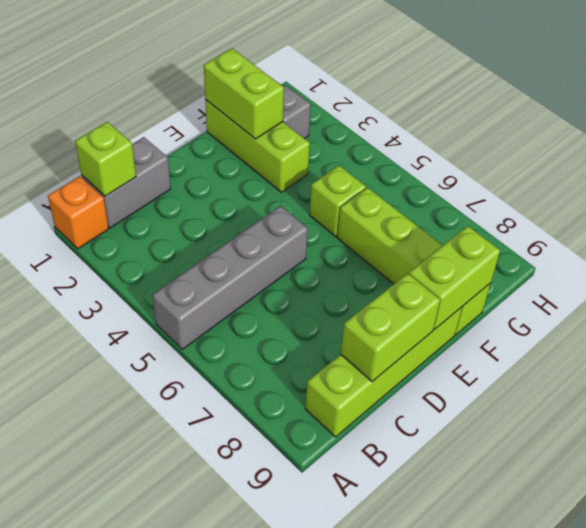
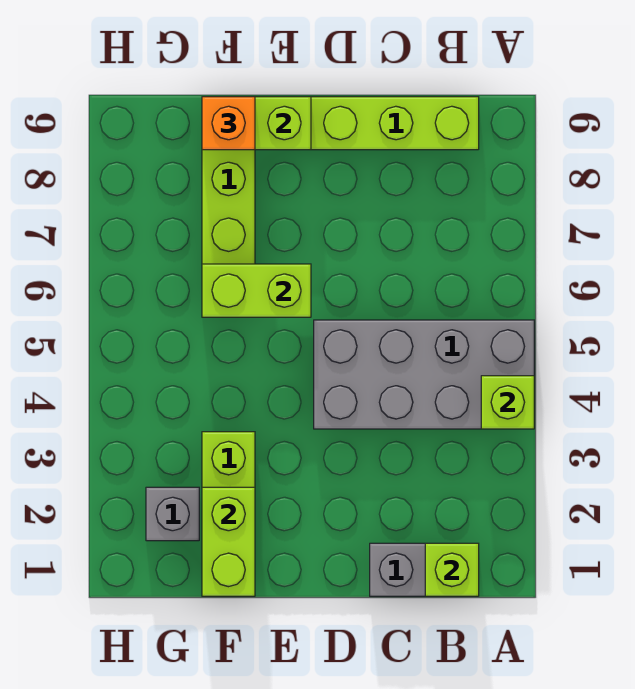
orange brick A1 level 1 -> orange brick F9 level 3
grey brick A5:D5 level 1 -> grey brick A4:D5 level 1
lime brick C9:D9 level 2 -> lime brick E6:F6 level 2
lime brick F5 level 1 -> lime brick A4 level 2

